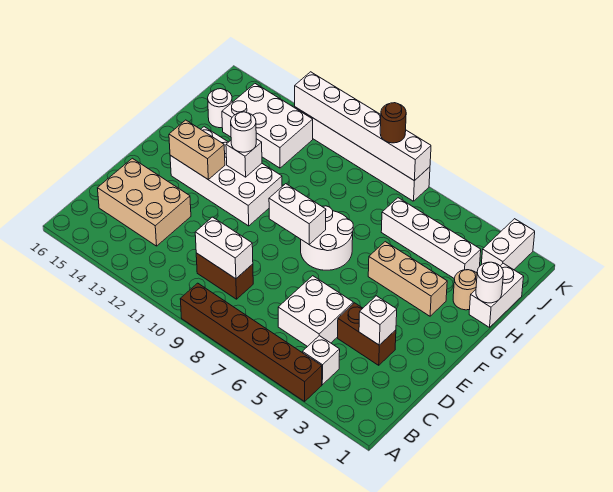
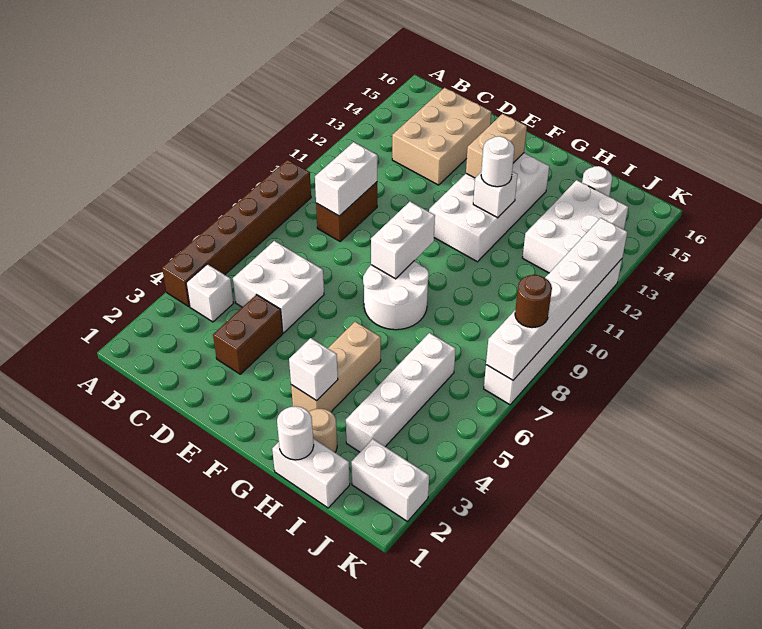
white brick D3 level 2 -> white brick G3 level 2

